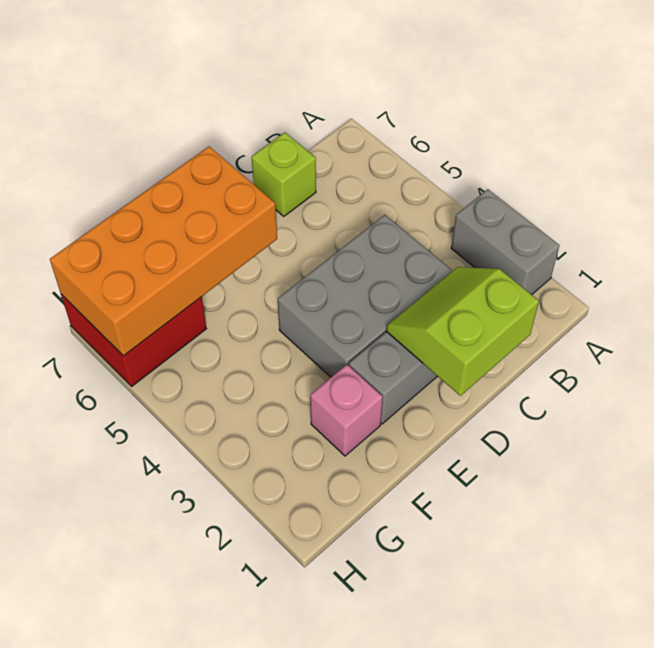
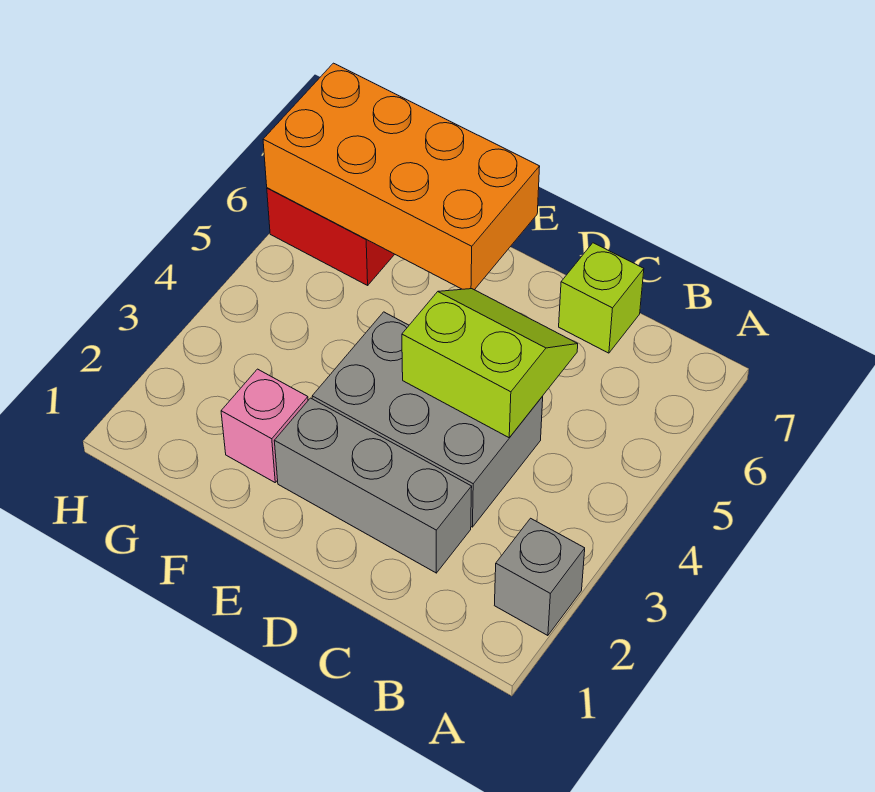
grey brick A2:A3 level 1 -> grey brick A2 level 1
lime slope C1:D2 level 2 top 1 -> lime slope C4:D5 level 2 top 4

